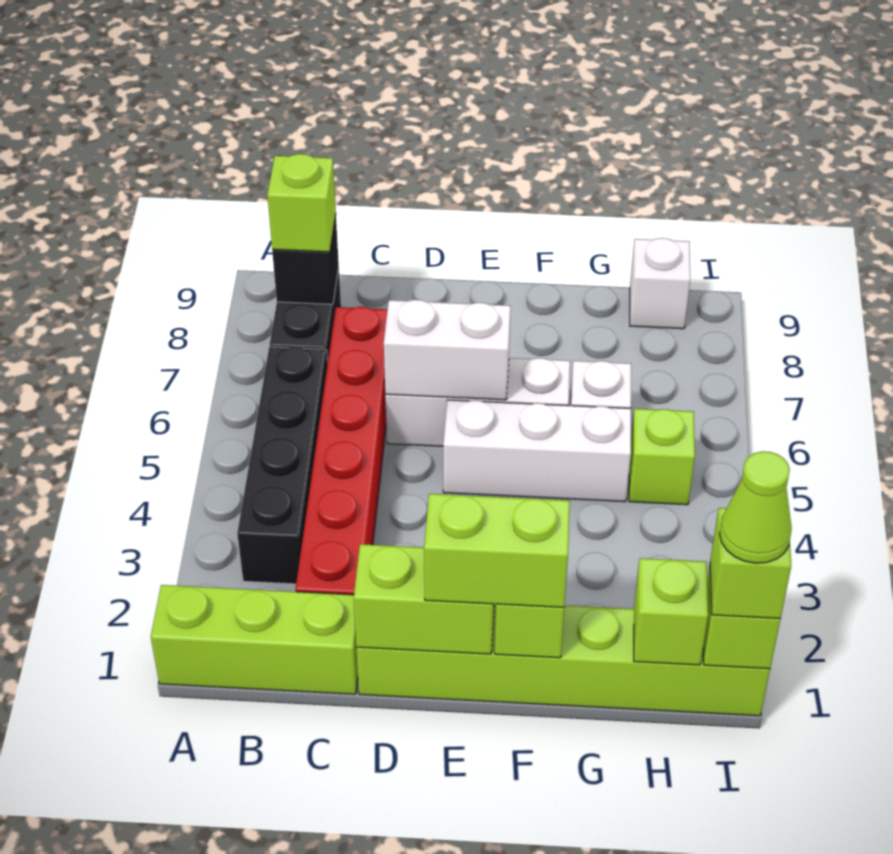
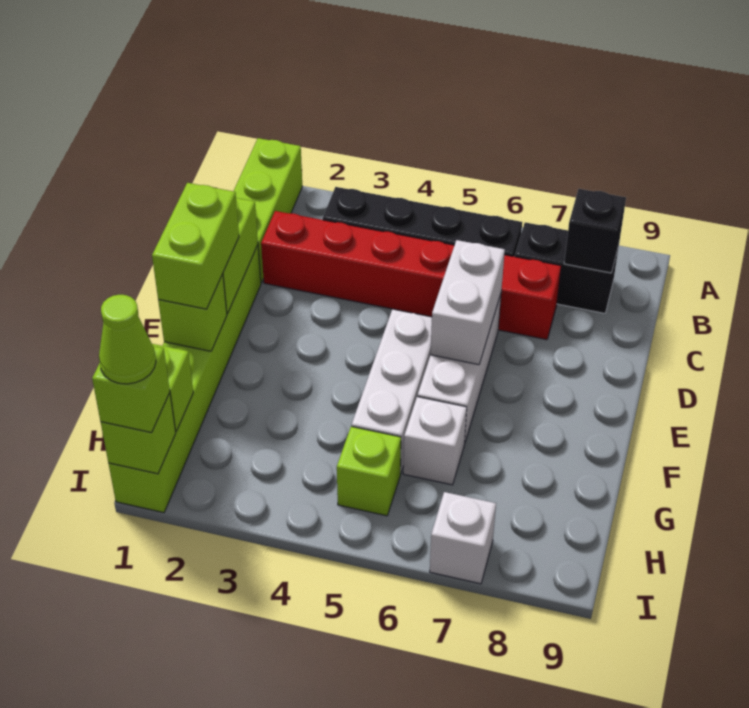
lime brick B8 level 3 -> none
white brick H9 level 1 -> white brick I7 level 1

